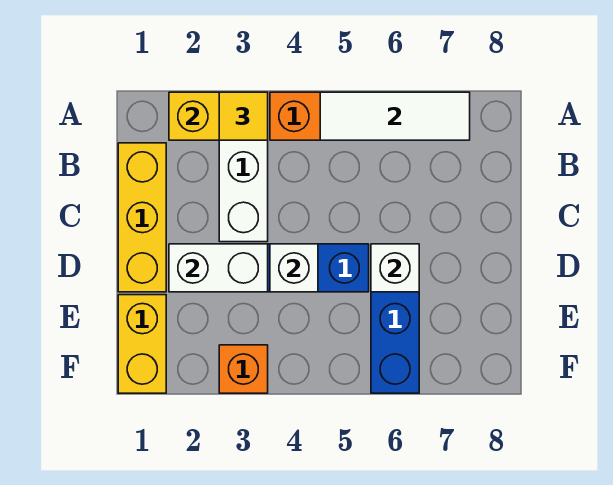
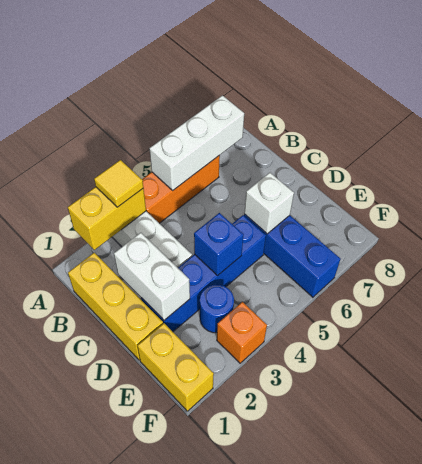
white tile A5:A7 level 2 -> white brick A5:A7 level 2
white brick D2:D3 level 2 -> white brick C2:D2 level 2
white brick D4 level 2 -> blue brick D4 level 2
none -> blue round brick E3 level 1

